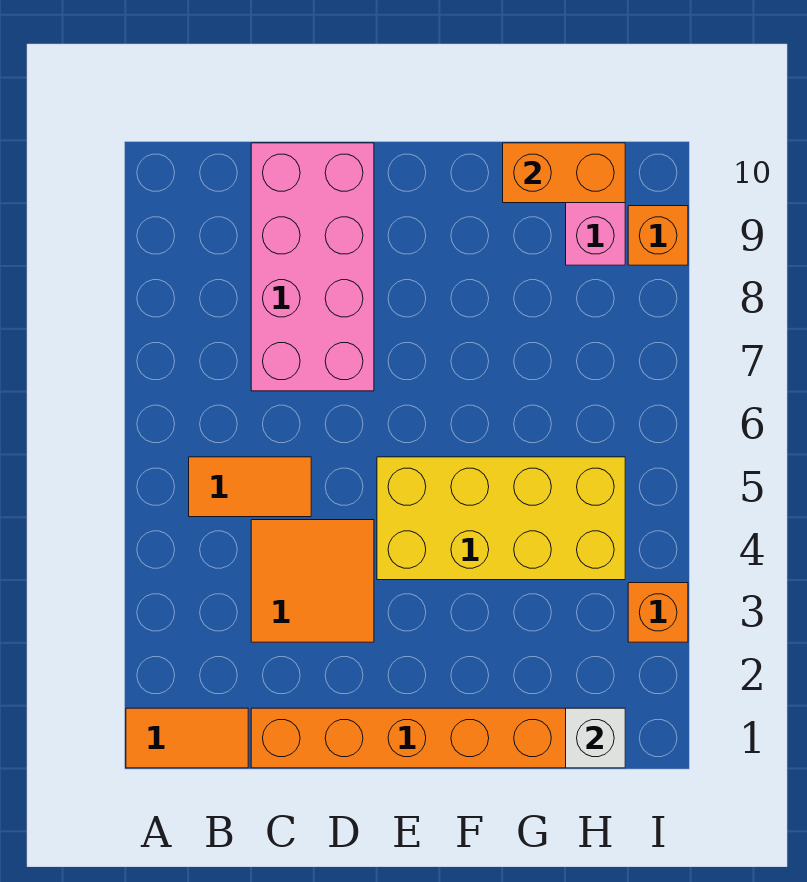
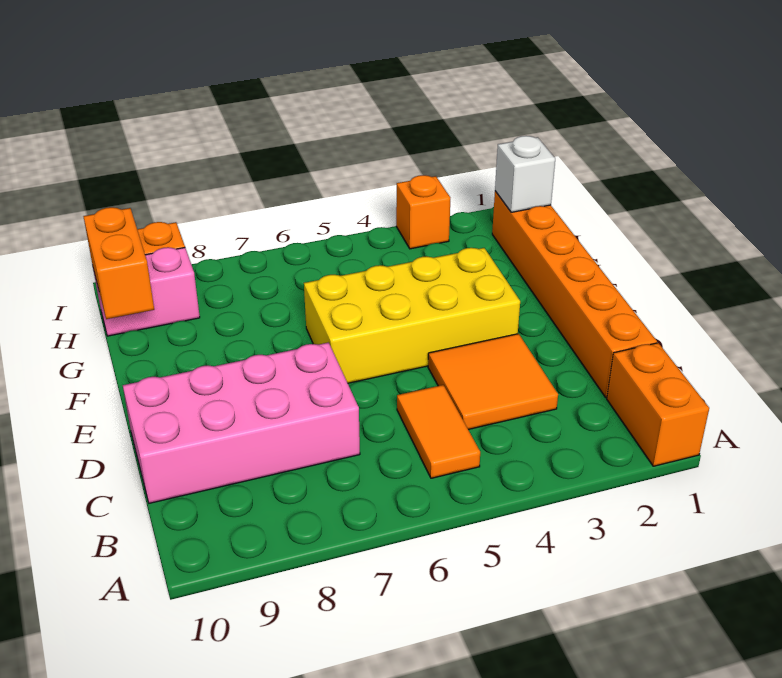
orange tile A1:B1 level 1 -> orange brick A1:B1 level 1
yellow brick E4:H5 level 1 -> yellow brick E3:F6 level 1

